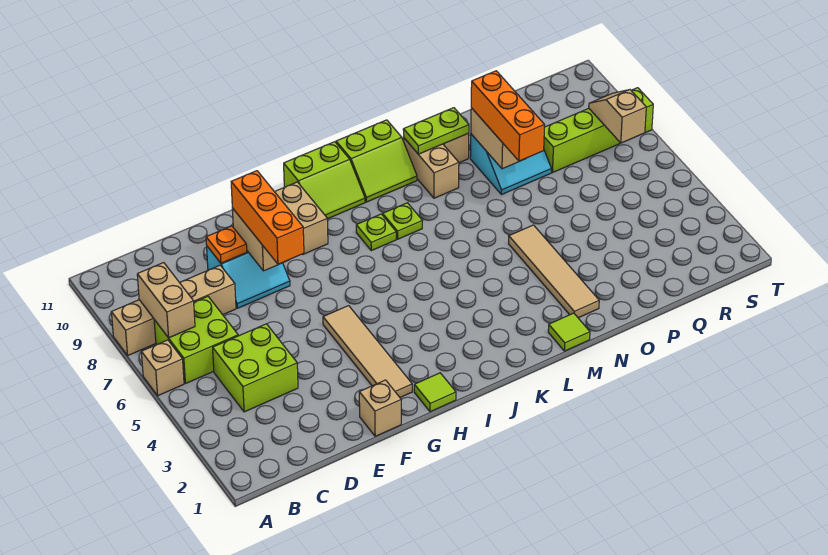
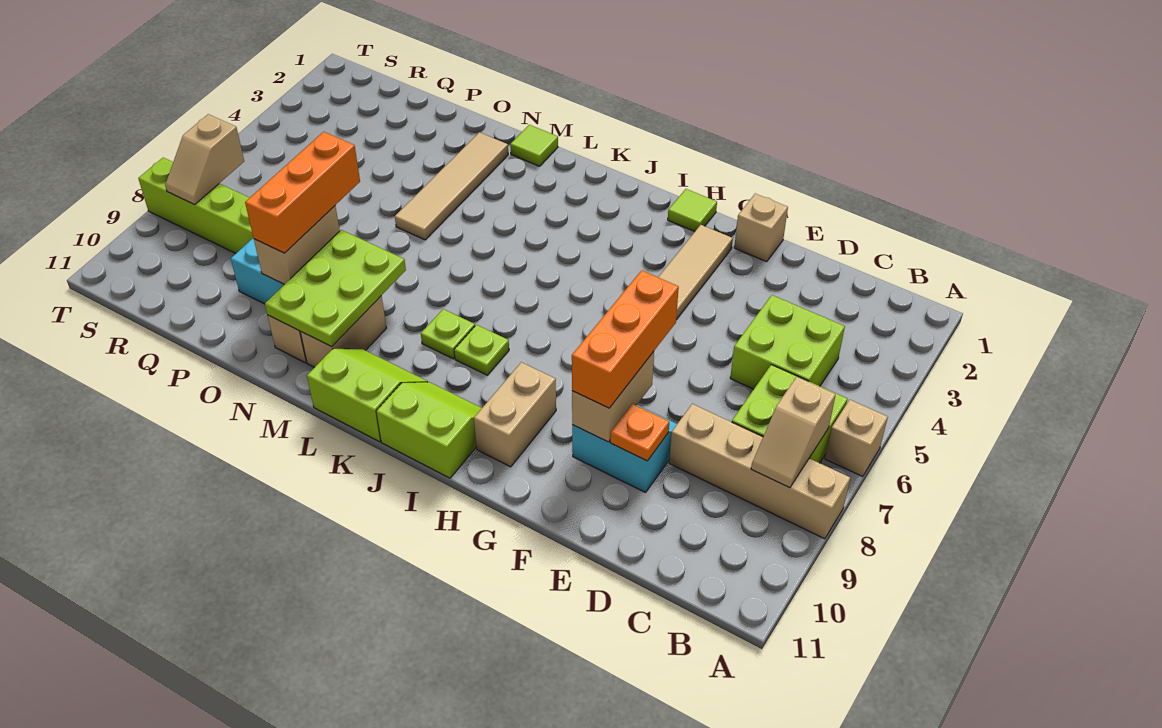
tan brick B7:B8 level 2 -> tan slope B7:B8 level 2 top 7
lime plate M10:N10 level 2 -> lime plate M8:N10 level 2

